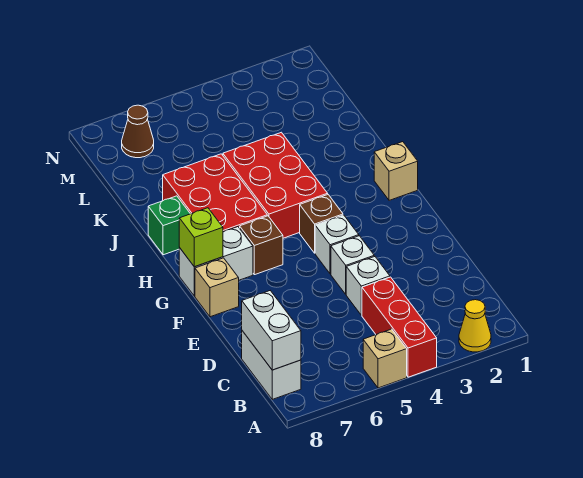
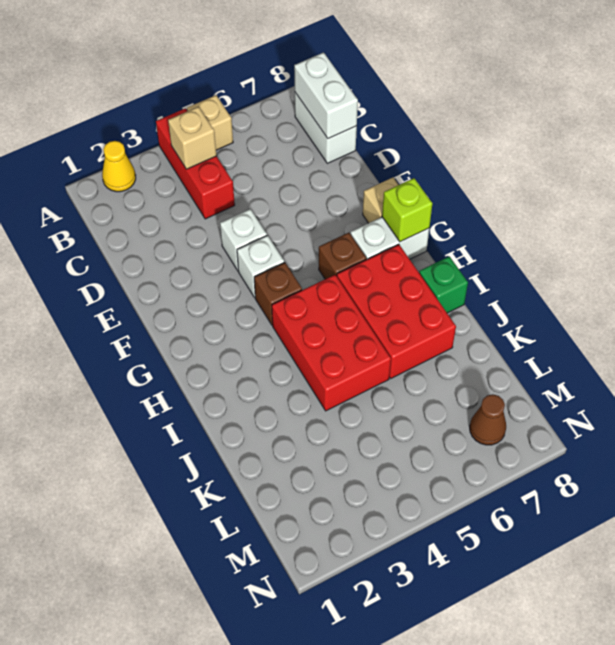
white brick D4 level 1 -> none
tan brick H1 level 1 -> tan brick B4 level 2

